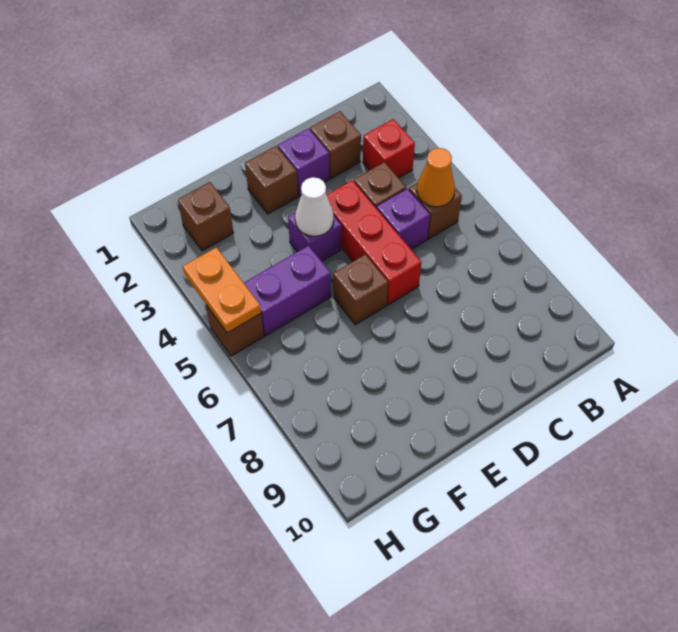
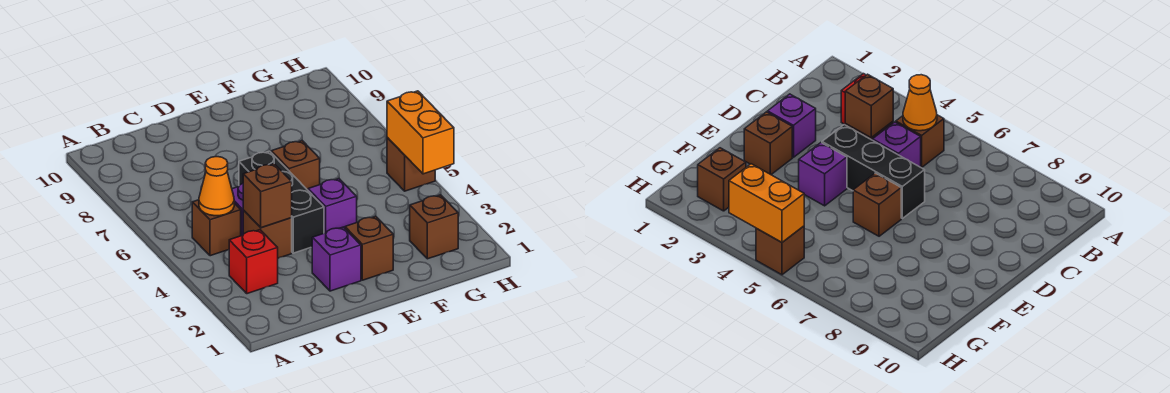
brown brick C2 level 1 -> brown brick C4 level 2
red brick D4:D6 level 1 -> black brick D4:D6 level 1
white cone E4 level 2 -> none
purple brick F5:G5 level 1 -> none
orange plate H4:H5 level 2 -> orange brick H4:H5 level 2

